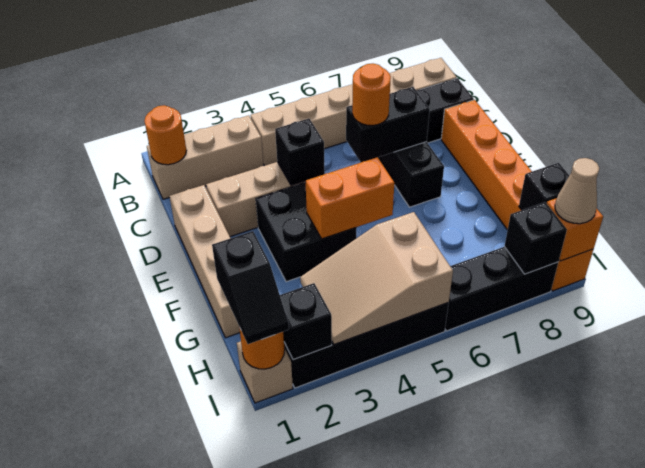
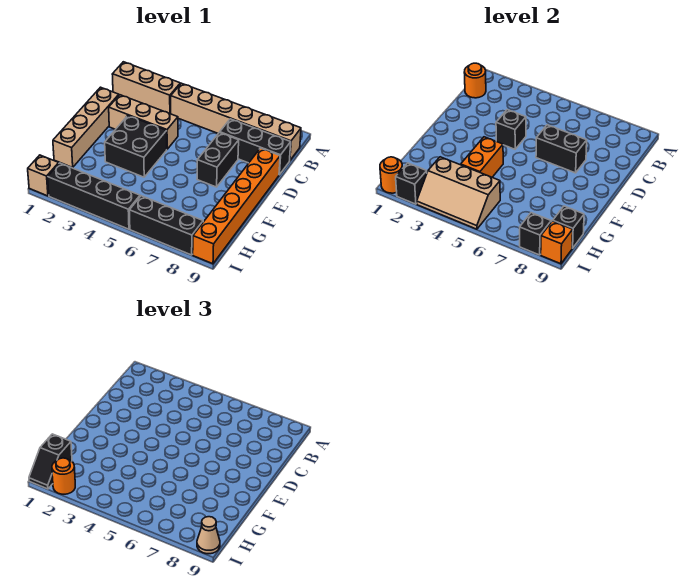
orange round brick D6 level 3 -> orange round brick I2 level 3
orange brick F4:F5 level 2 -> orange brick F4:G4 level 2
tan slope H3:I5 level 2 top 5 -> tan slope H3:I5 level 2 top H

